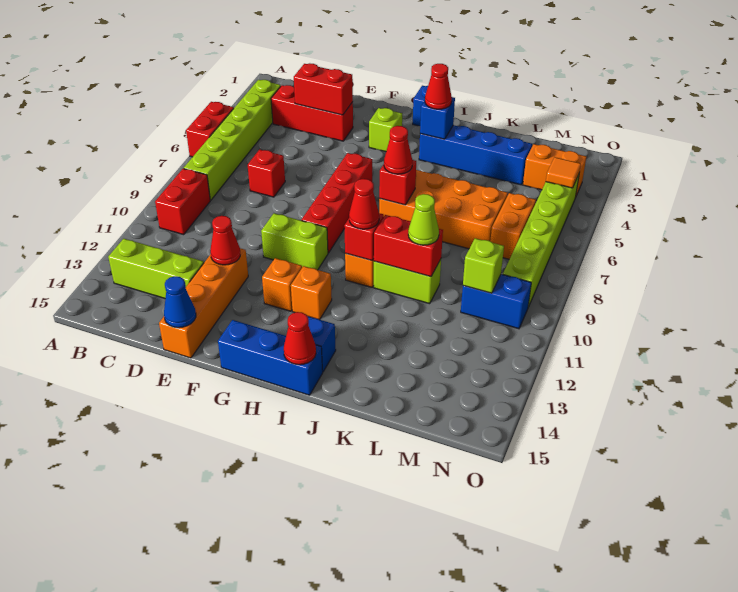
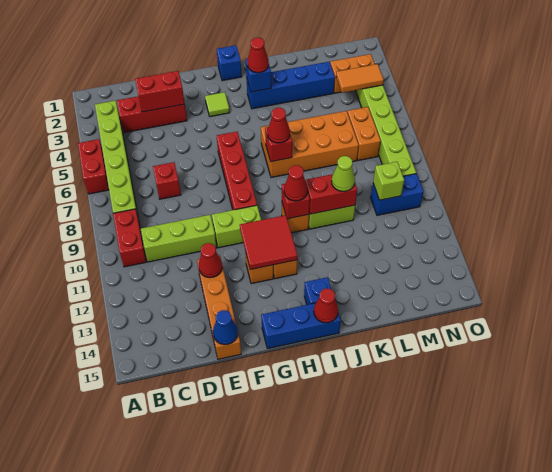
lime brick B13:D13 level 1 -> lime brick C10:E10 level 1
lime brick G3 level 1 -> lime tile G3 level 1
none -> red tile G11:H12 level 2
orange tile N4 level 2 -> orange tile M4:N4 level 2

